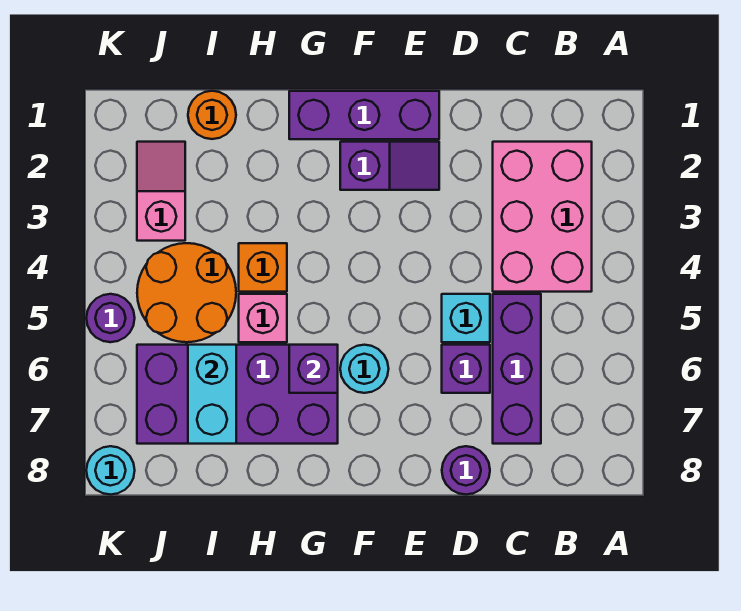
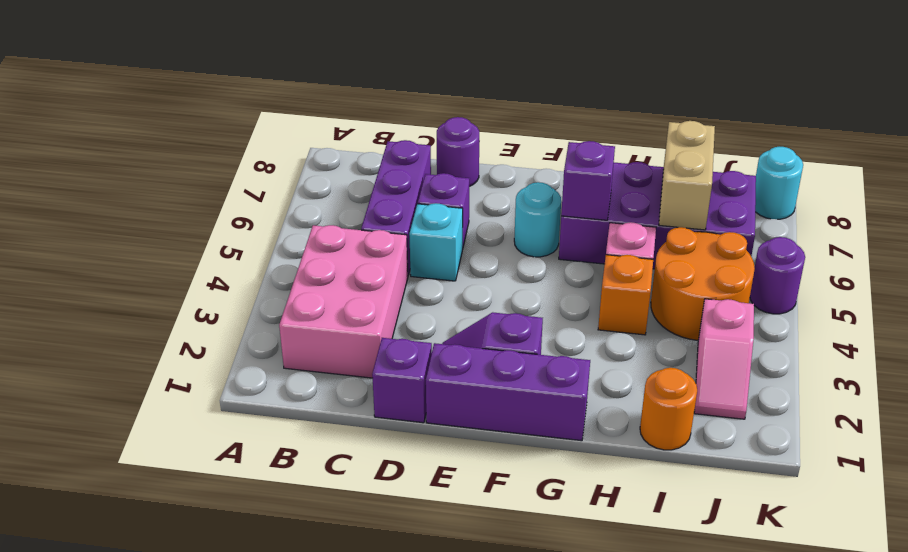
none -> purple brick D1 level 1
cyan brick I6:I7 level 2 -> tan brick I6:I7 level 2

